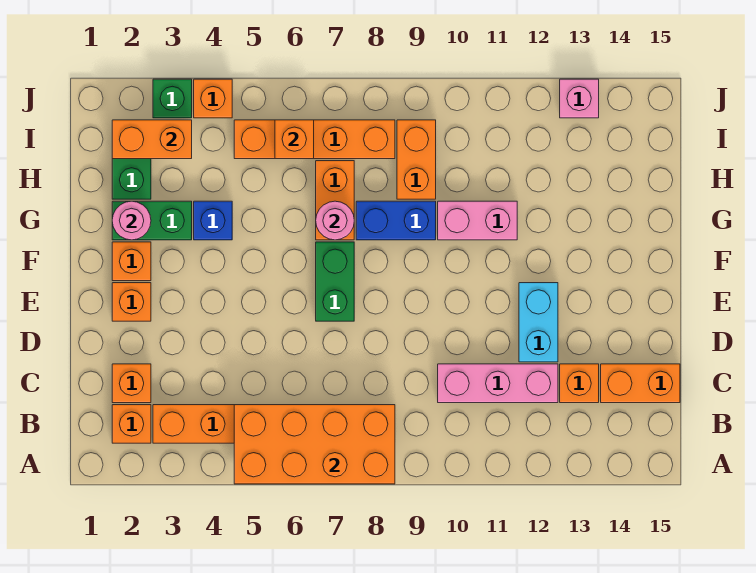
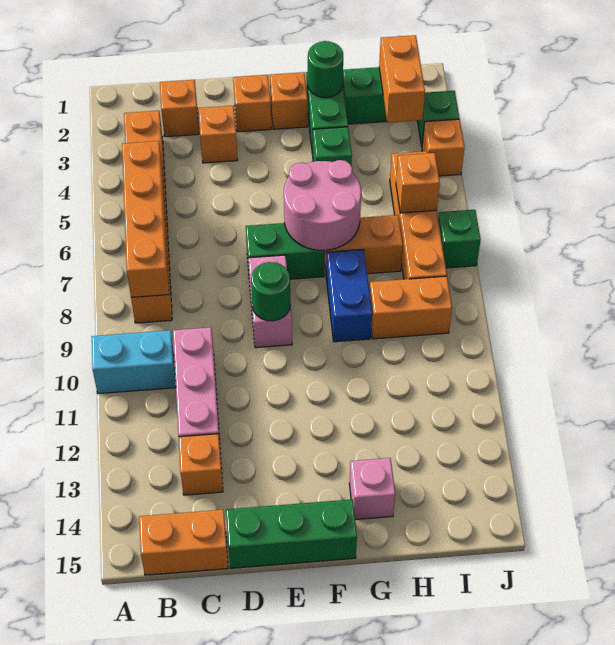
orange brick A5:B8 level 2 -> orange brick B5:B8 level 2
orange brick B2 level 1 -> orange brick D3 level 1
orange brick C14:C15 level 1 -> orange brick B15:C15 level 1
cyan brick D12:E12 level 1 -> cyan brick A10:B10 level 1
none -> green brick D15:F15 level 1
none -> green round brick E9 level 2
pink round brick G2 level 2 -> green round brick G2 level 2
blue brick G4 level 1 -> green brick G4 level 1
pink round brick G7 level 2 -> pink round brick F6:G7 level 2
pink brick G10:G11 level 1 -> pink brick E8:E9 level 1
none -> green brick J7 level 1
pink brick J13 level 1 -> pink brick G14 level 1

